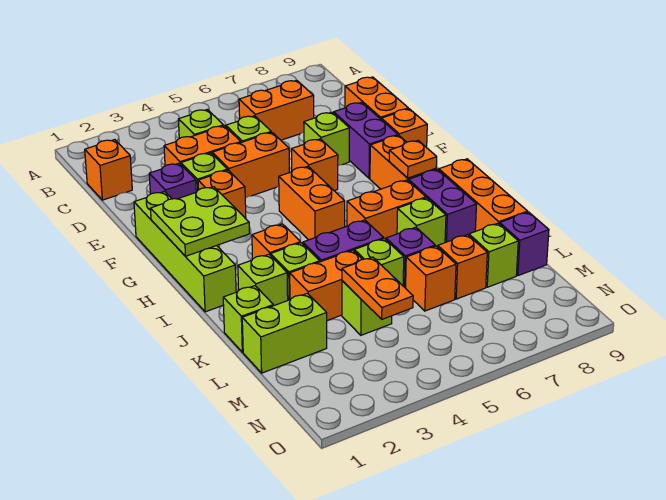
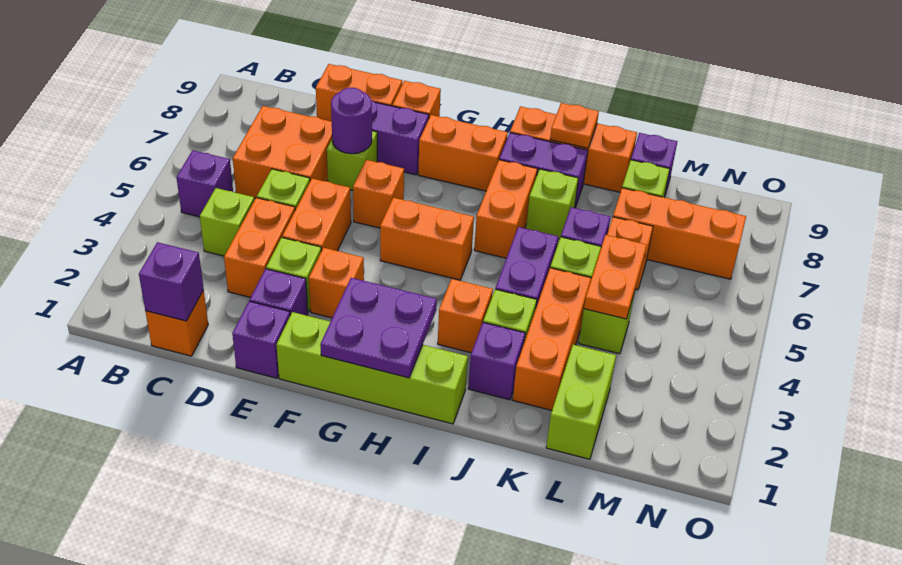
none -> purple brick B5 level 1
none -> purple brick C1 level 2
orange brick C6:C7 level 1 -> orange brick C6:D7 level 1
none -> purple brick E1 level 1
none -> purple round brick E7 level 2
lime plate G1:H2 level 2 -> purple plate G1:H2 level 2
orange plate H8 level 2 -> orange plate J9 level 2
lime brick J2 level 1 -> purple brick J2 level 1
lime brick K1 level 1 -> none
orange brick K3:K4 level 1 -> orange brick K2:K4 level 1
orange plate L4:M4 level 2 -> orange plate L4:L5 level 2
orange brick L7 level 1 -> orange brick L7:N7 level 1

